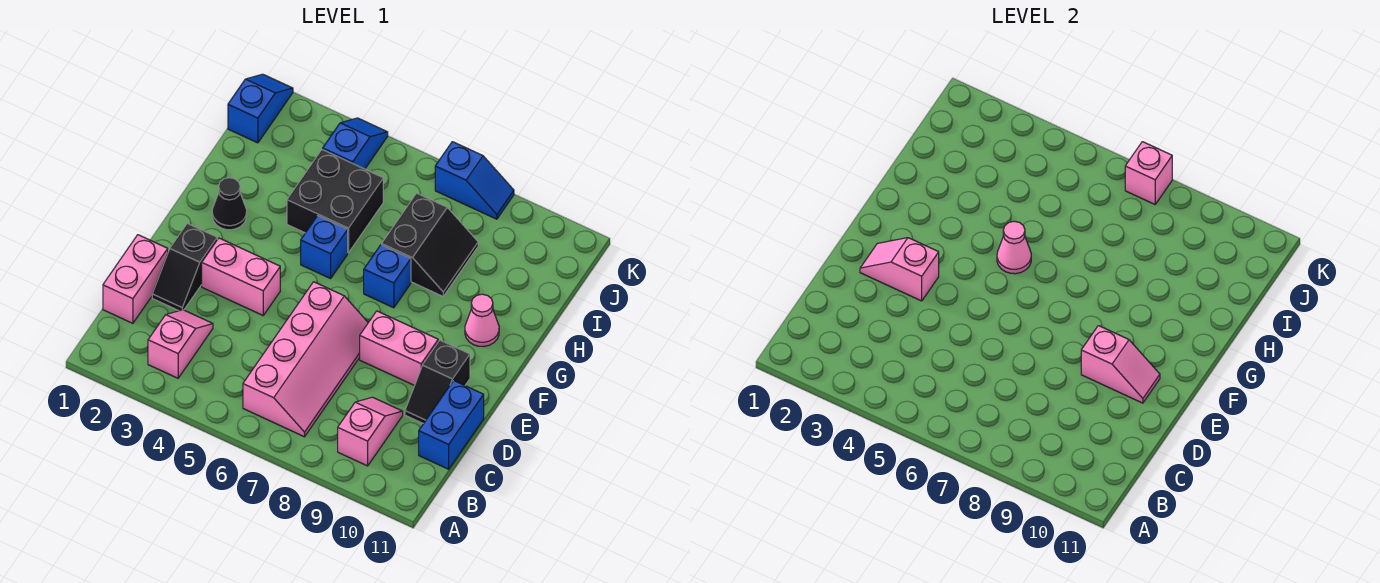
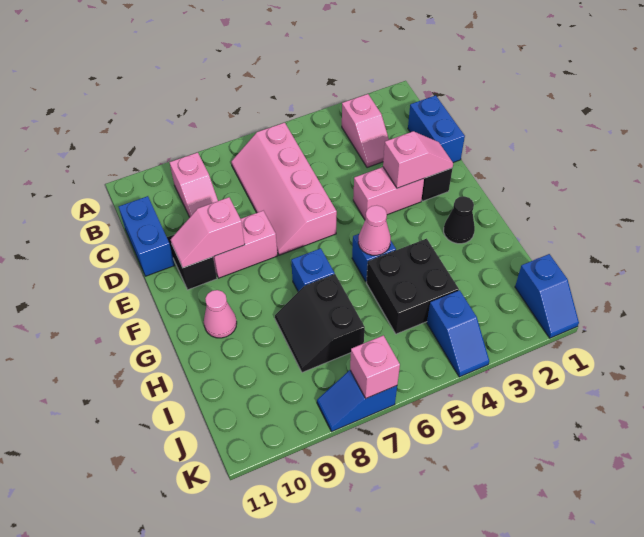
pink brick C1:D1 level 1 -> blue brick C1:D1 level 1

